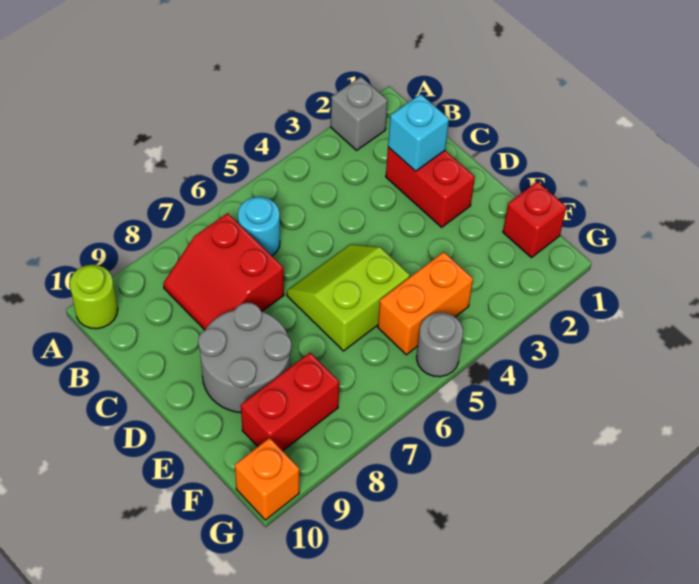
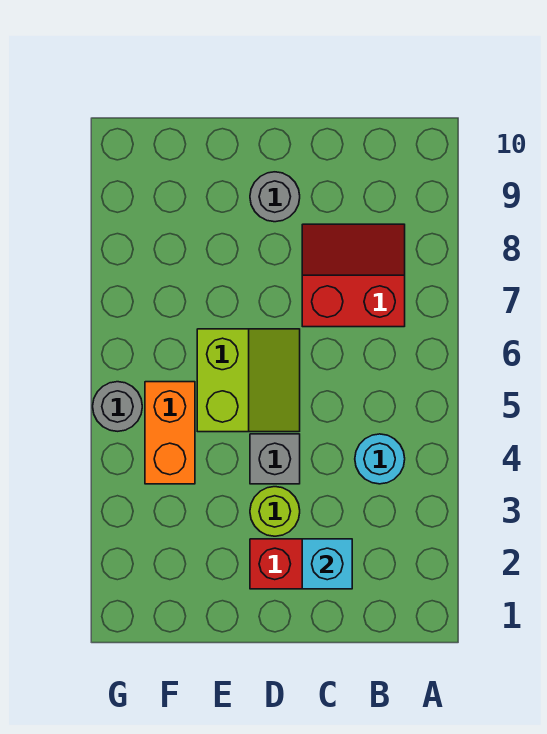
grey brick A2 level 1 -> grey brick D4 level 1
lime round brick A10 level 1 -> lime round brick D3 level 1
cyan round brick B6 level 1 -> cyan round brick B4 level 1
grey round brick D8:E9 level 1 -> grey round brick D9 level 1
red brick F1 level 1 -> none
red brick F8:F9 level 1 -> none
orange brick G10 level 1 -> none

